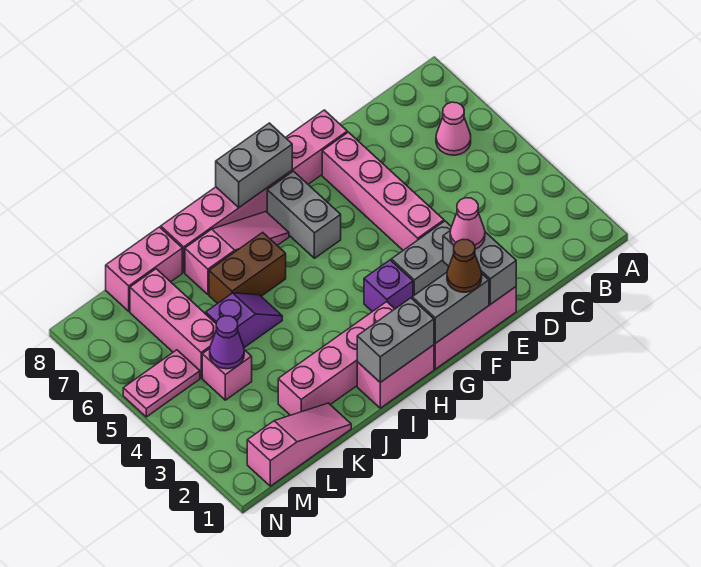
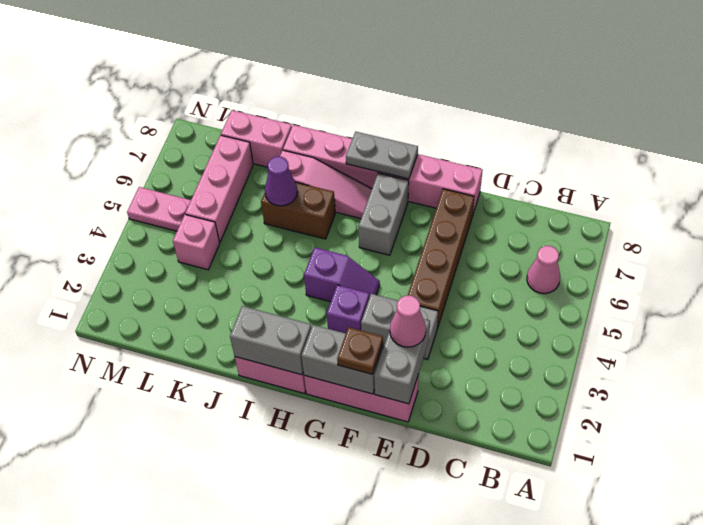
pink brick E4:E7 level 1 -> brown brick E4:E7 level 1
brown cone F1 level 3 -> brown plate F1 level 3
grey brick G8:H8 level 2 -> grey plate G8:H8 level 2
pink brick H2:K2 level 1 -> none
purple slope J5:K5 level 1 top K -> purple slope G4:H4 level 1 top H
pink slope K1:M1 level 1 top M -> none
purple cone L4 level 2 -> purple cone J6 level 2

